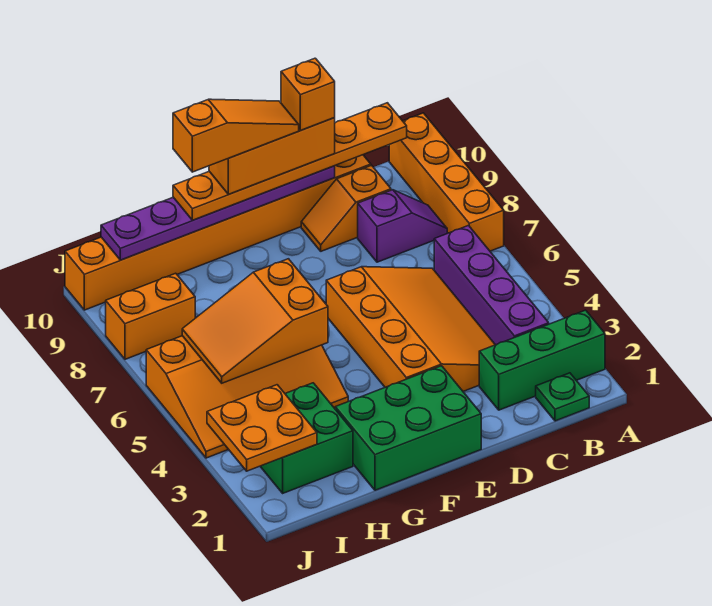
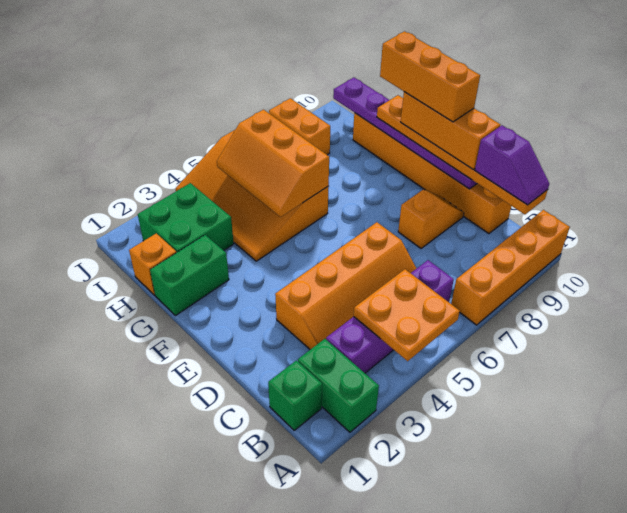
green brick A2:C2 level 1 -> green brick A2:B2 level 1
green plate B1 level 1 -> green brick B1 level 1
purple slope B8:C8 level 1 top C -> purple slope B10:C10 level 4 top C
orange slope C3:E6 level 1 top E -> orange slope C3:D6 level 1 top D
orange slope C9:D9 level 1 top C -> orange slope D8:D9 level 1 top 8
orange brick C10:J10 level 1 -> orange brick C10:H10 level 1
orange brick D10 level 5 -> orange brick H1 level 1
green brick E1:G2 level 1 -> green brick G1:G2 level 1
orange slope E10:G10 level 5 top G -> orange brick E10:G10 level 5
orange slope G5:I6 level 2 top G -> orange slope G5:I6 level 2 top 6
orange plate I2:J3 level 2 -> orange plate A4:B5 level 2

